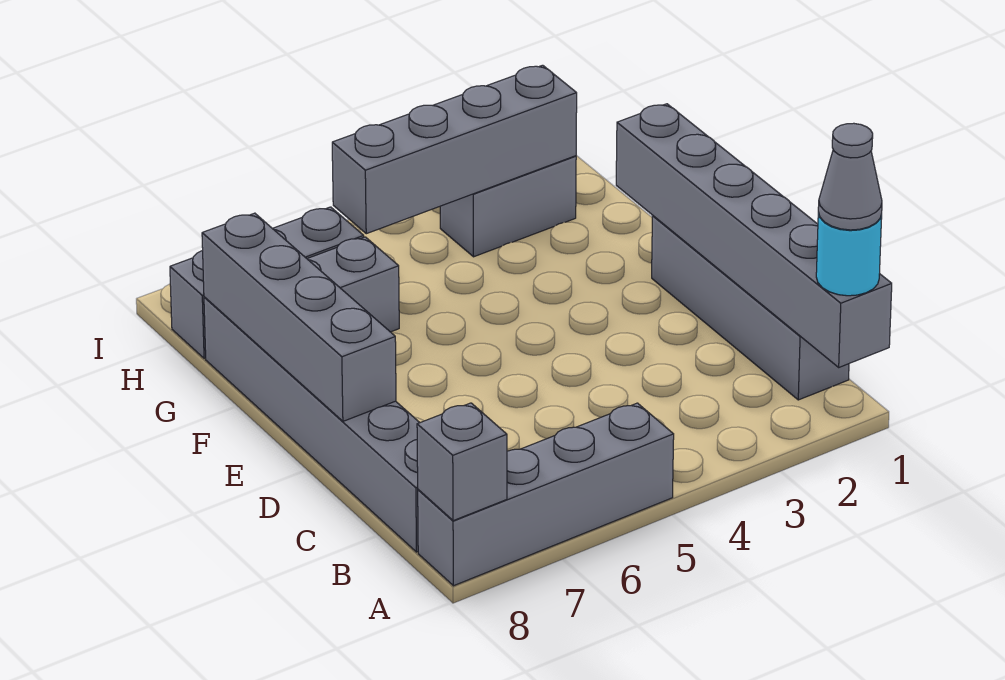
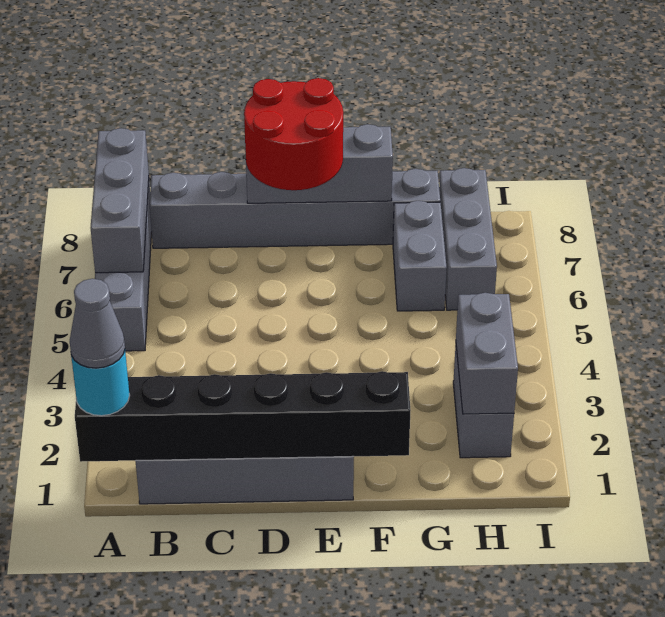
grey brick A1:F1 level 2 -> black brick A1:F1 level 2
grey brick A8 level 2 -> grey brick A6:A8 level 2
none -> red round brick D7:E8 level 3
grey brick D8:G8 level 2 -> grey brick D8:F8 level 2
grey brick H2:H5 level 2 -> grey brick H2:H3 level 2

